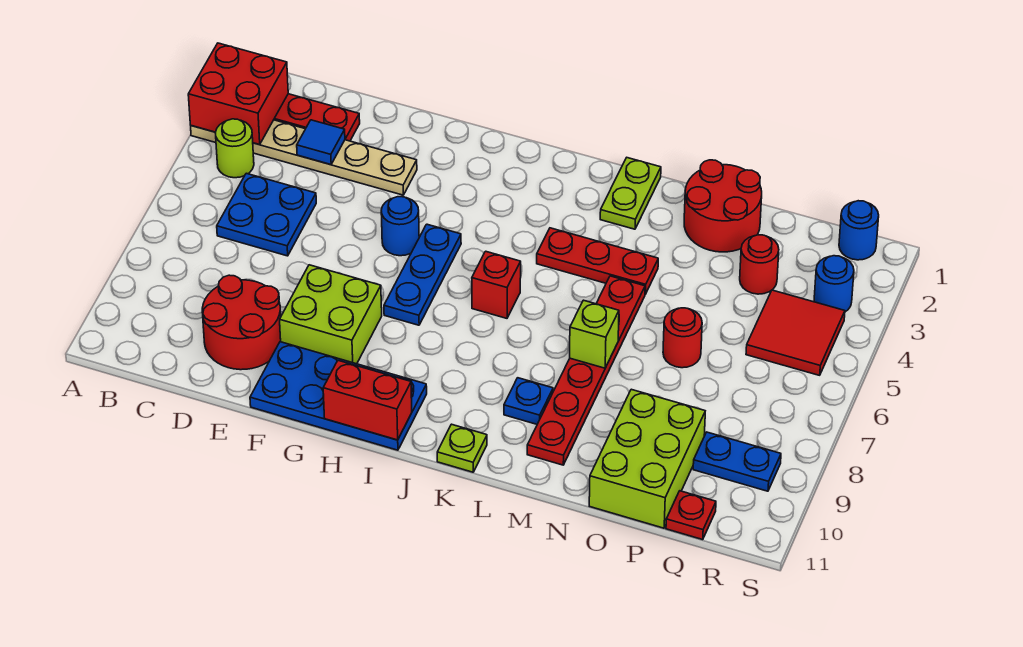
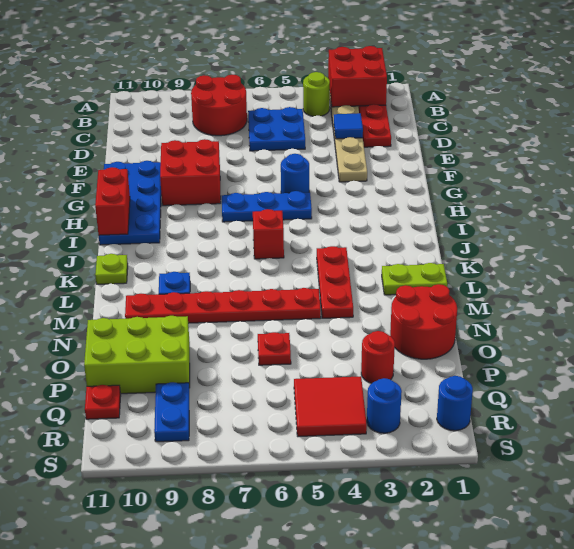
red round brick D9:E10 level 1 -> red round brick B7:C8 level 1
lime brick F8:G9 level 1 -> red brick F8:G9 level 1
lime brick M7 level 2 -> none
red round brick O6 level 1 -> red plate O6 level 1

